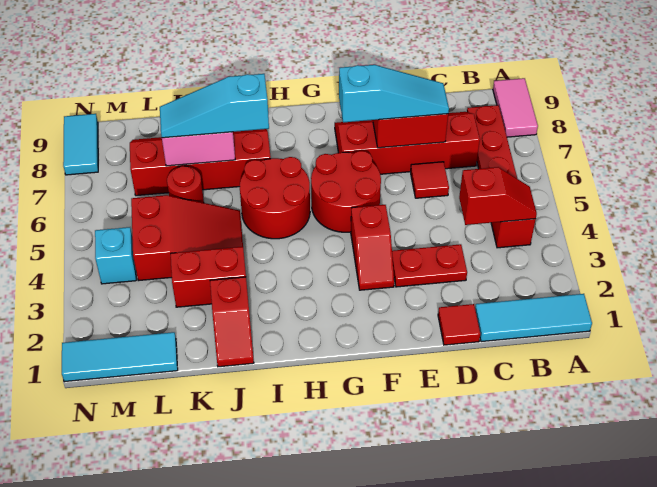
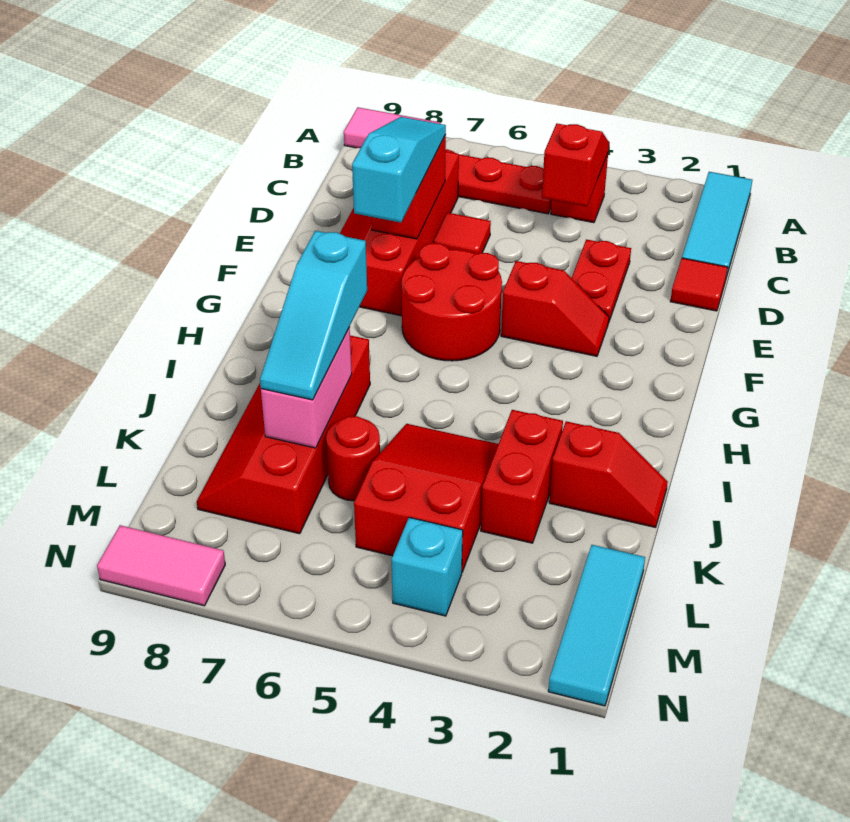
red round brick H5:I6 level 1 -> none
cyan tile N8:N9 level 1 -> pink tile N8:N9 level 1

